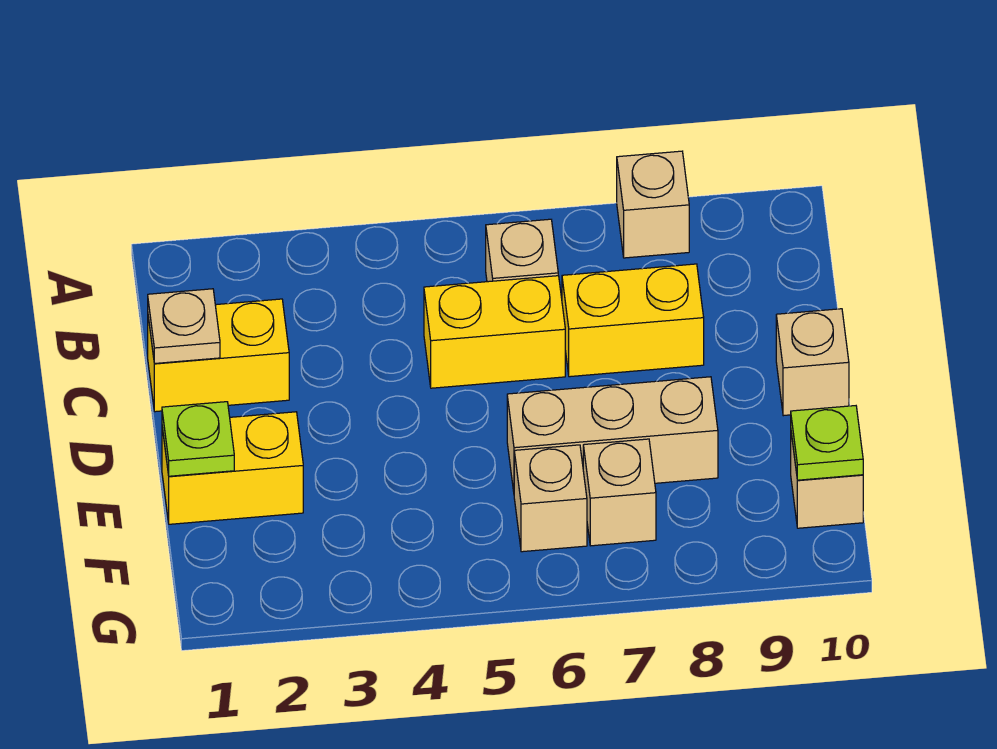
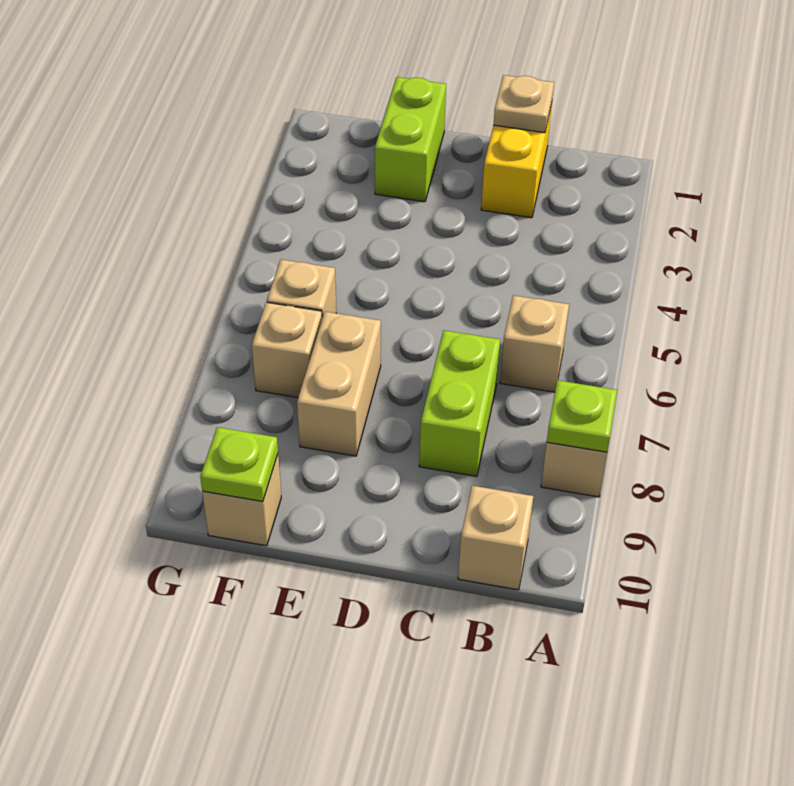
yellow brick C5:C6 level 1 -> none
yellow brick C7:C8 level 1 -> lime brick C7:C8 level 1
tan brick D10 level 1 -> tan brick B10 level 1
yellow brick E1:E2 level 1 -> lime brick E1:E2 level 1
lime plate E1 level 2 -> lime plate A8 level 2
tan brick E6:E8 level 1 -> tan brick E7:E8 level 1

